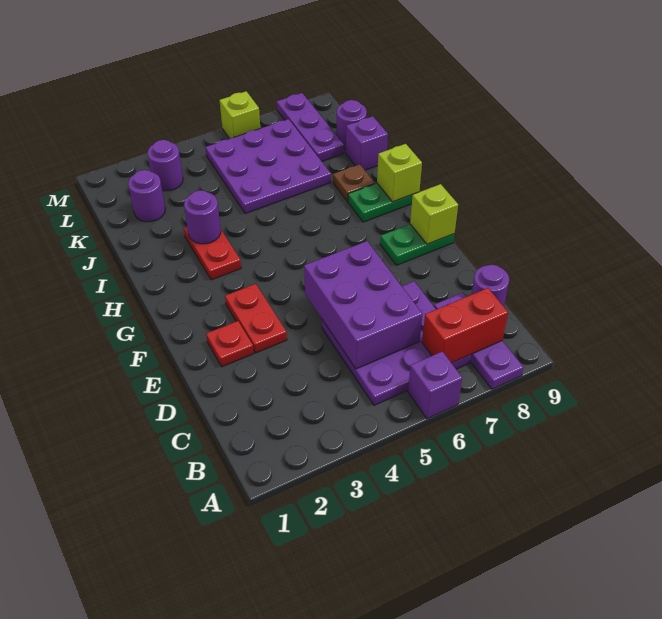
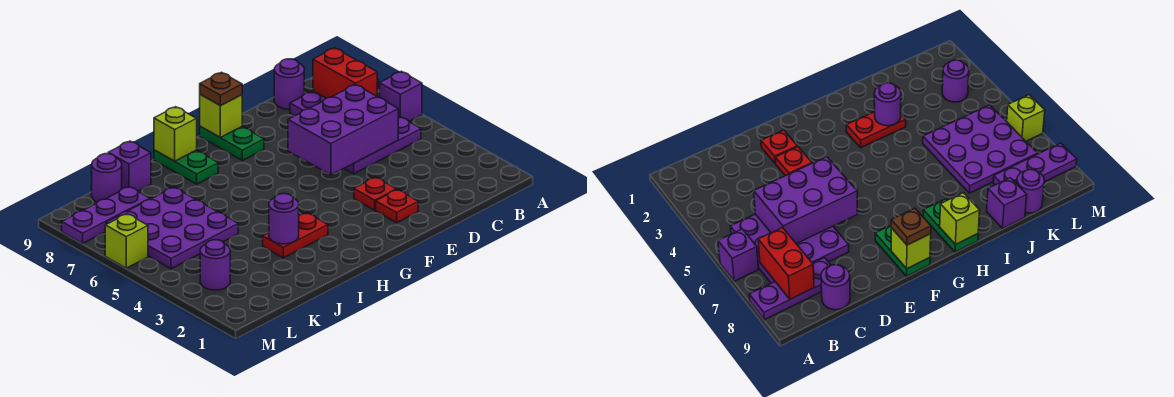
red plate E3:F3 level 1 -> red plate E3 level 1
brown plate I8 level 1 -> brown plate F9 level 3
purple round brick K2 level 1 -> none

